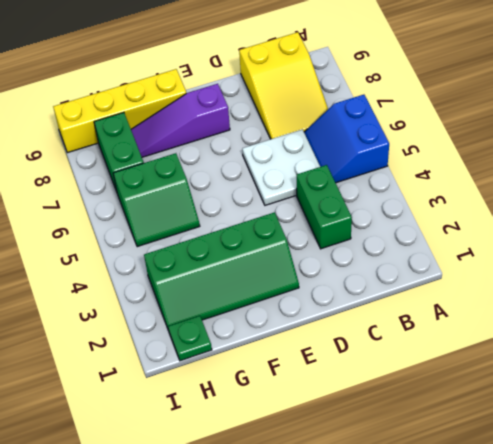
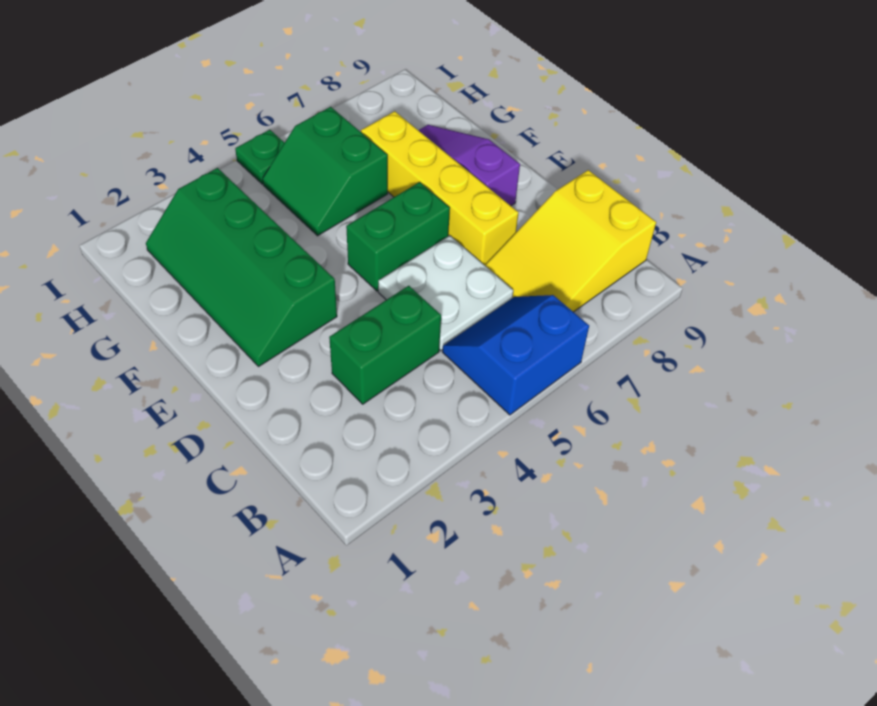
yellow brick F9:I9 level 1 -> yellow brick D7:G7 level 1
green plate H1 level 1 -> green plate I5 level 1
green brick H7:H8 level 1 -> green brick E5:E6 level 1

